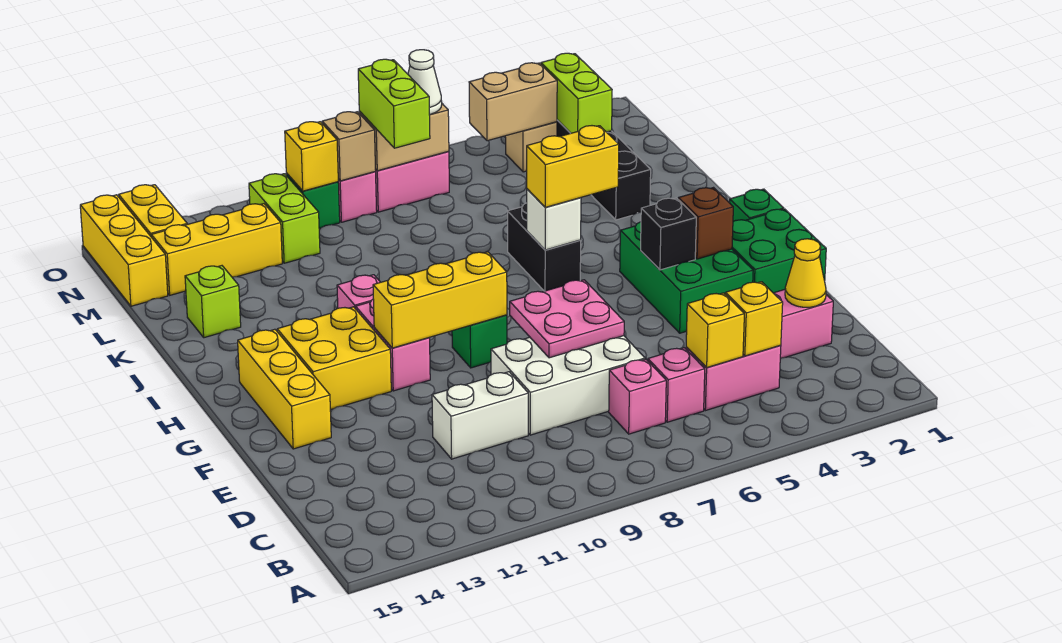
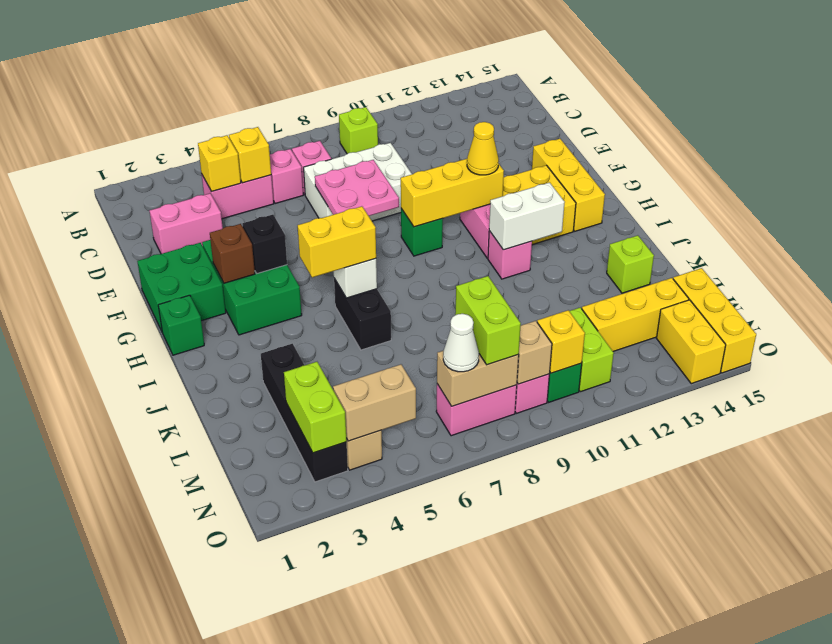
none -> lime brick B9 level 1
yellow cone D2 level 2 -> yellow cone G11 level 3
white brick D10:D11 level 1 -> white brick I11:I12 level 2

